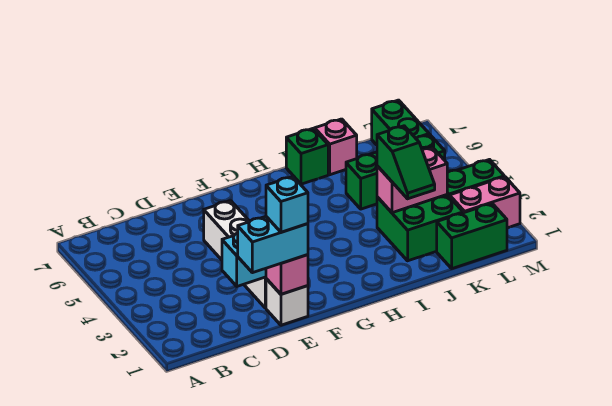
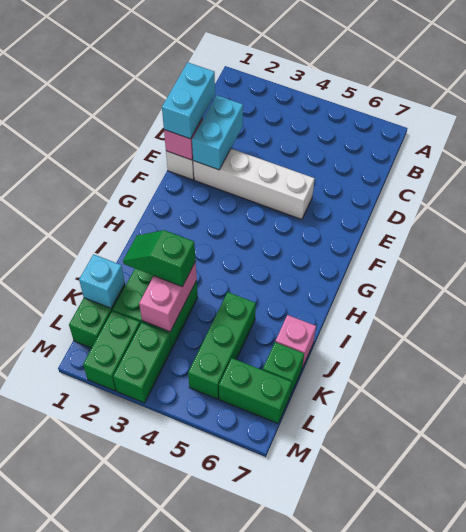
cyan brick E1 level 4 -> cyan brick K1 level 2
green brick I7 level 1 -> green brick K7 level 1
pink brick L2:M2 level 1 -> green brick L2:M2 level 1

